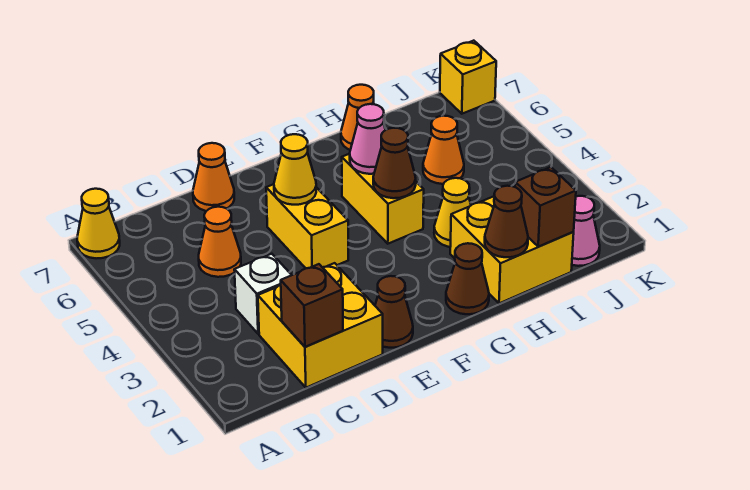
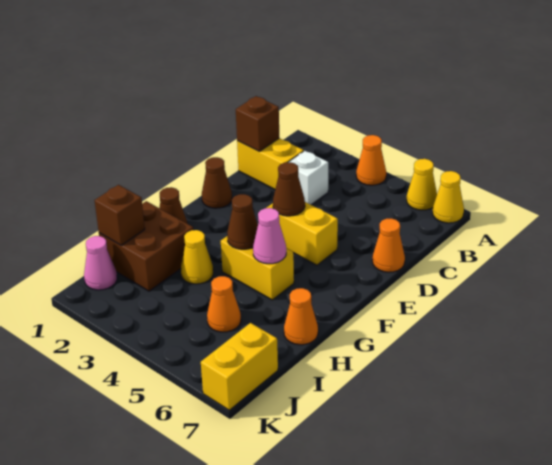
yellow brick C1:D2 level 1 -> yellow brick C1:C2 level 1
orange cone C5 level 1 -> orange cone A4 level 1
yellow cone E5 level 2 -> yellow cone A6 level 1
yellow brick H1:I2 level 1 -> brown brick H1:I2 level 1
brown cone H1 level 2 -> brown cone E4 level 2
yellow brick K7 level 1 -> yellow brick J7:K7 level 1

